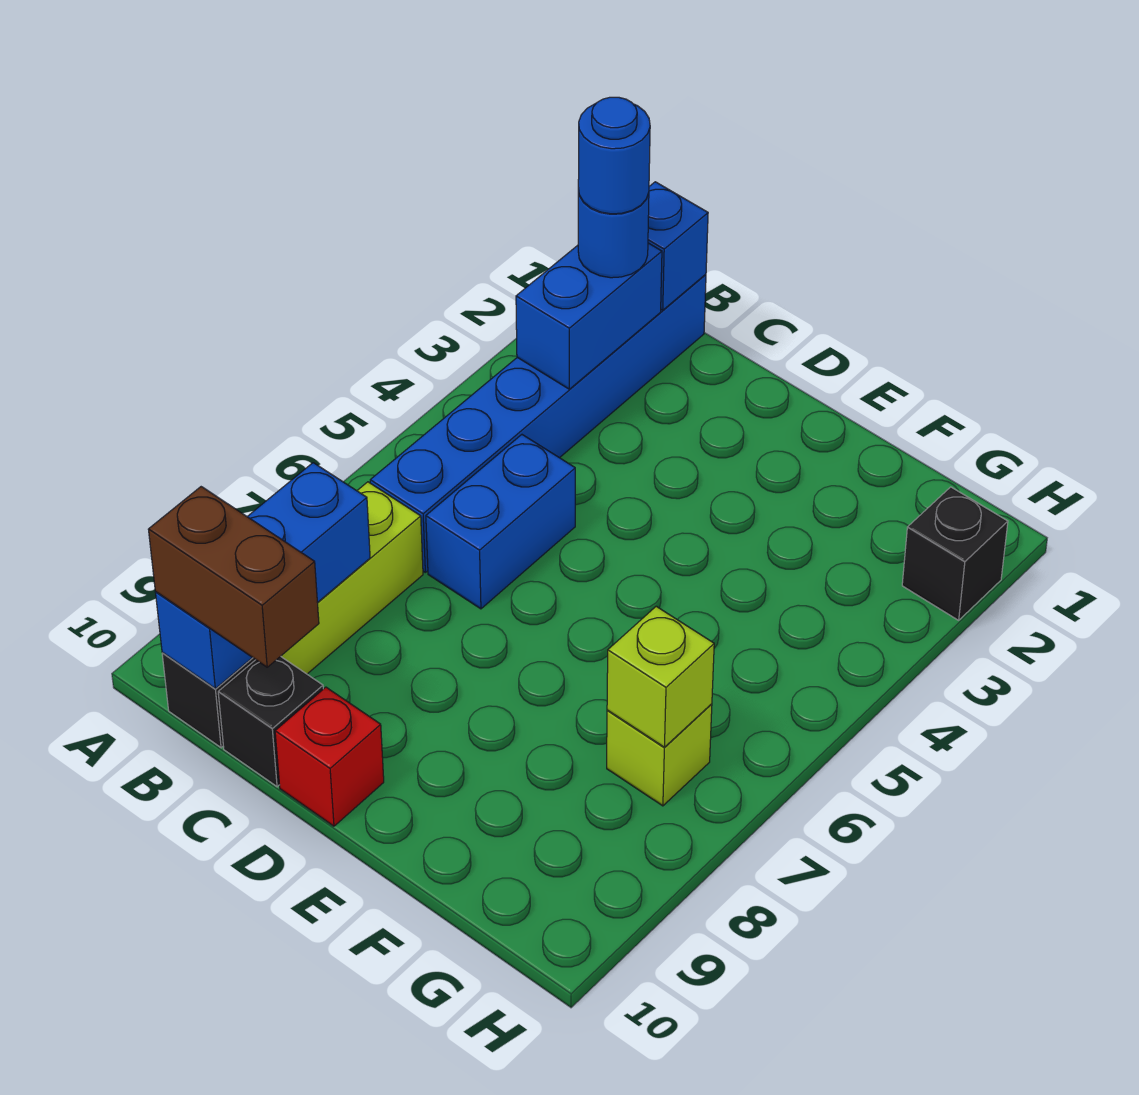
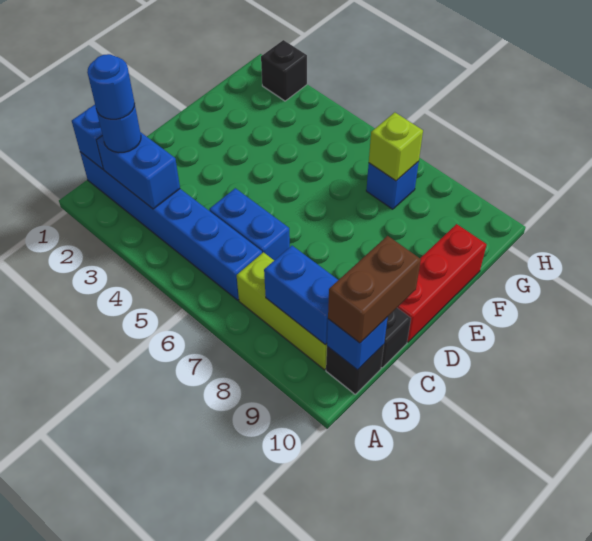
red brick D10 level 1 -> red brick D10:F10 level 1
lime brick G7 level 1 -> blue brick G7 level 1

